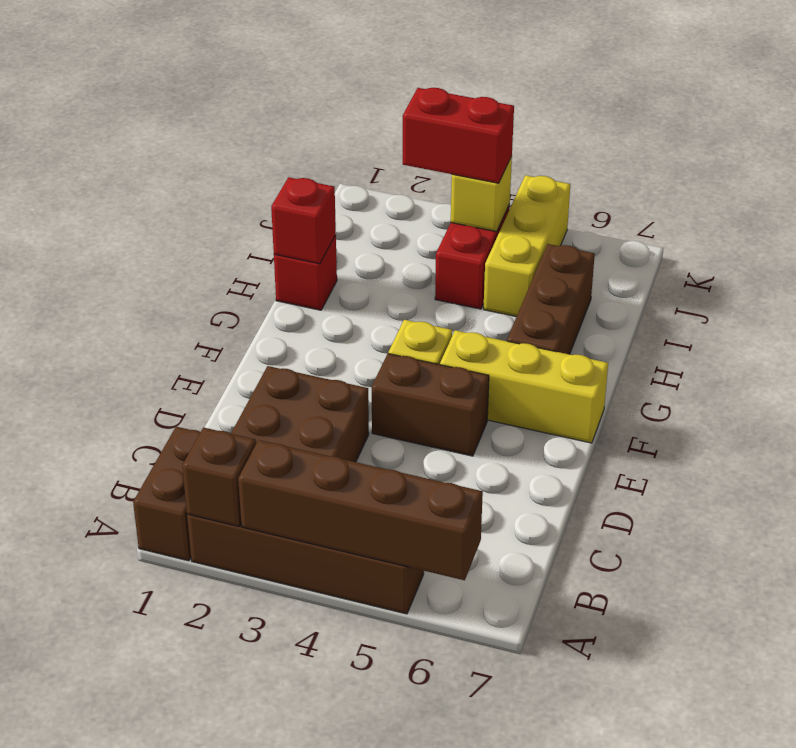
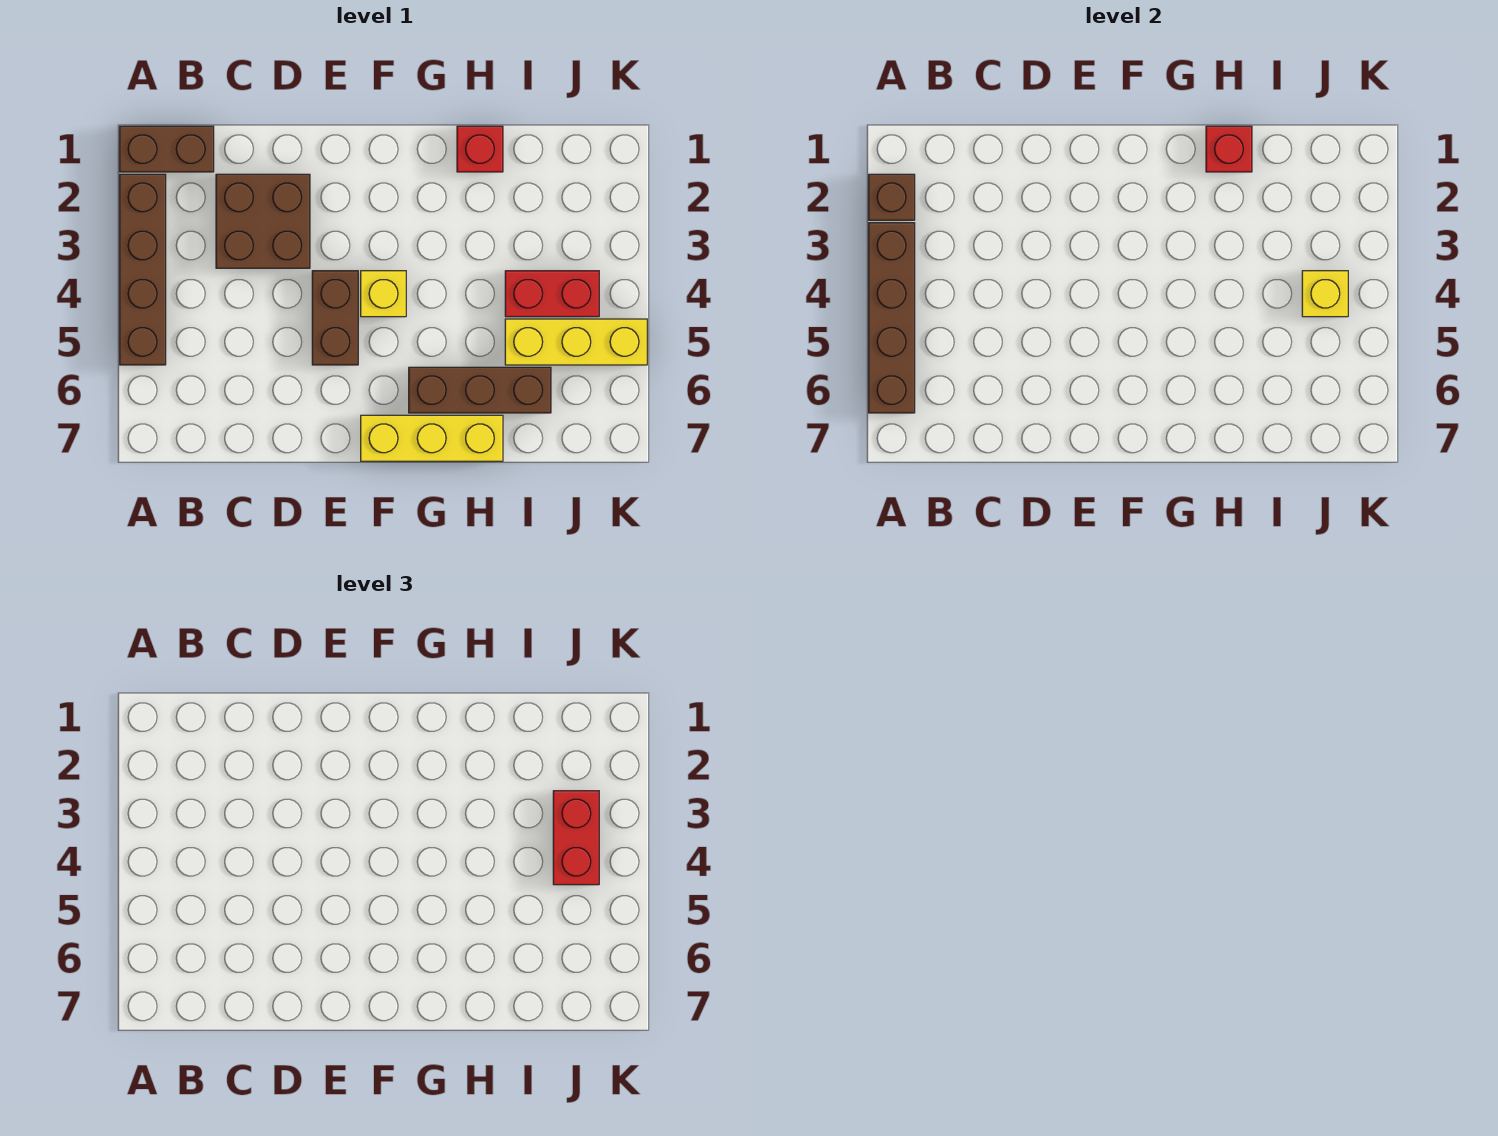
yellow brick F5:F7 level 1 -> yellow brick F7:H7 level 1

